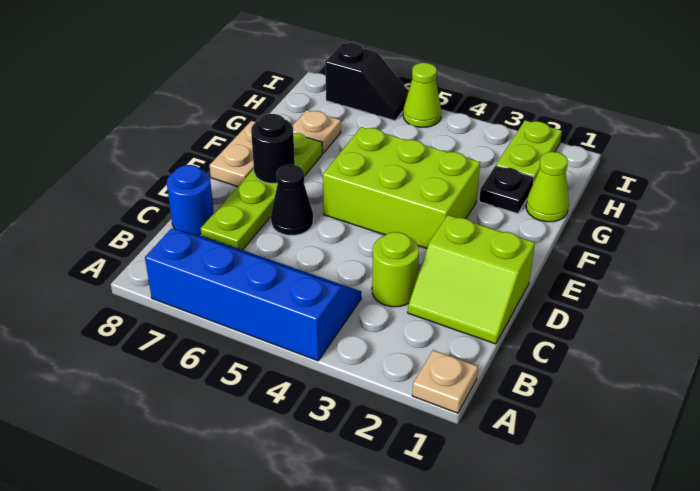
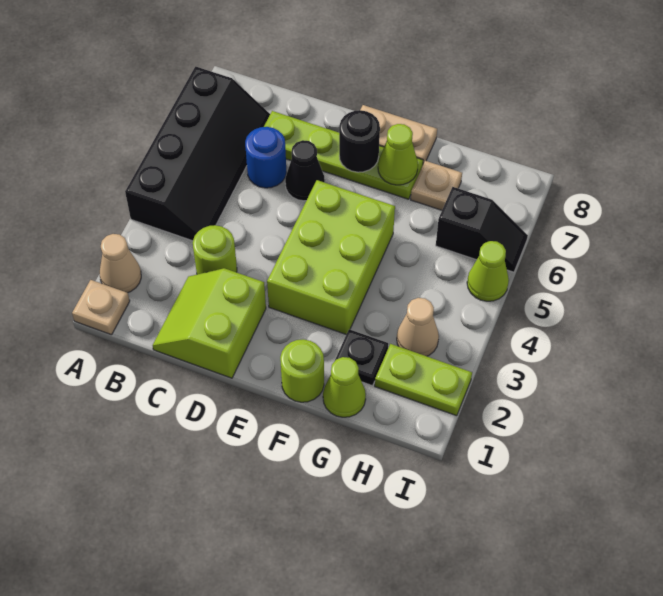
none -> tan cone A2 level 1
blue slope A4:B7 level 1 top A -> black slope A4:B7 level 1 top A
blue round brick C8 level 1 -> blue round brick C6 level 1
none -> lime round brick F1 level 1
none -> lime cone F7 level 2
none -> tan cone H3 level 1
black slope I6:I7 level 1 top 7 -> black slope H6:I6 level 1 top H

